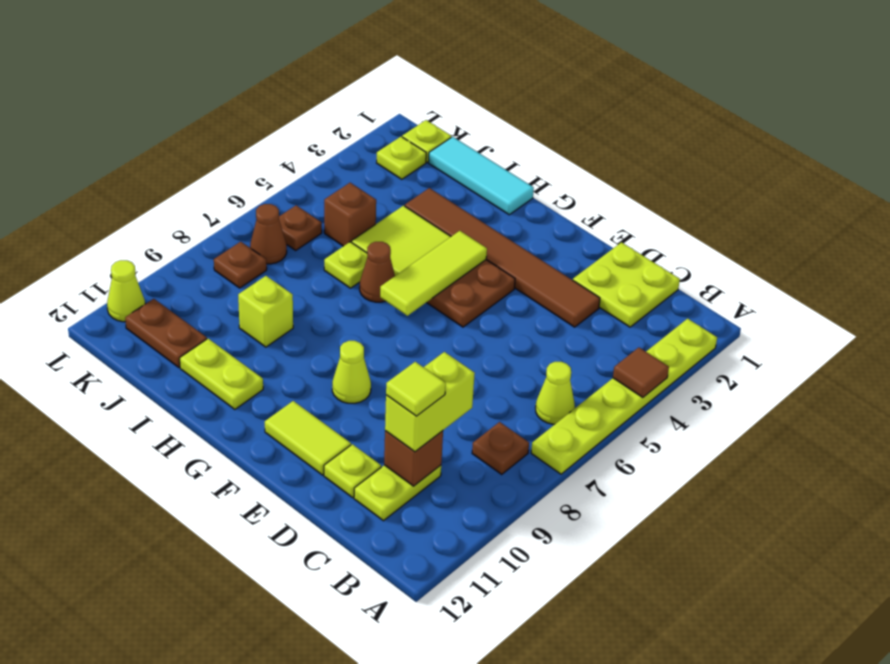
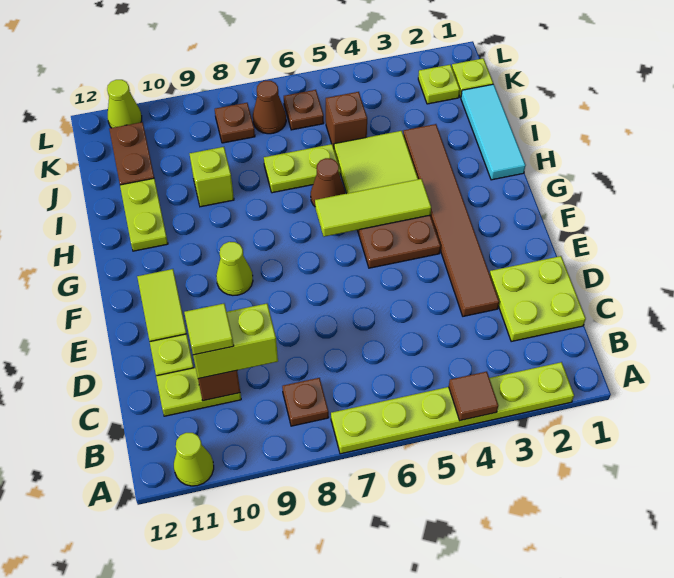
lime cone B6 level 1 -> lime cone A11 level 1
lime plate I6 level 1 -> lime plate I6:I7 level 1

